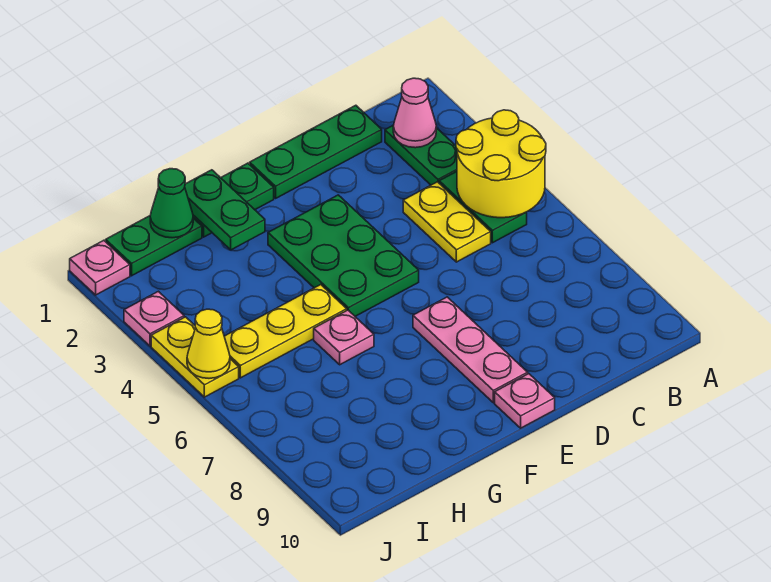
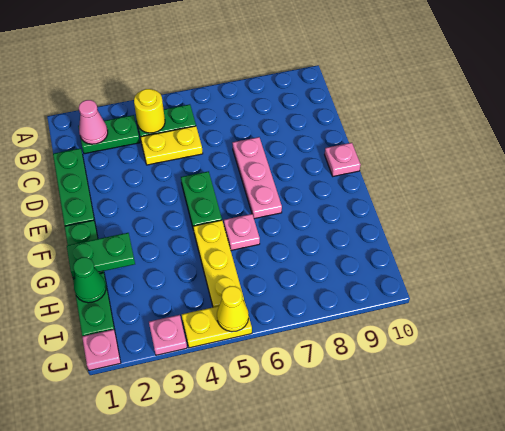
yellow round brick A4:B5 level 2 -> yellow round brick B4 level 2
green plate E3:F5 level 1 -> green plate E5:F5 level 1
pink plate E7:E9 level 1 -> pink plate D7:F7 level 1

